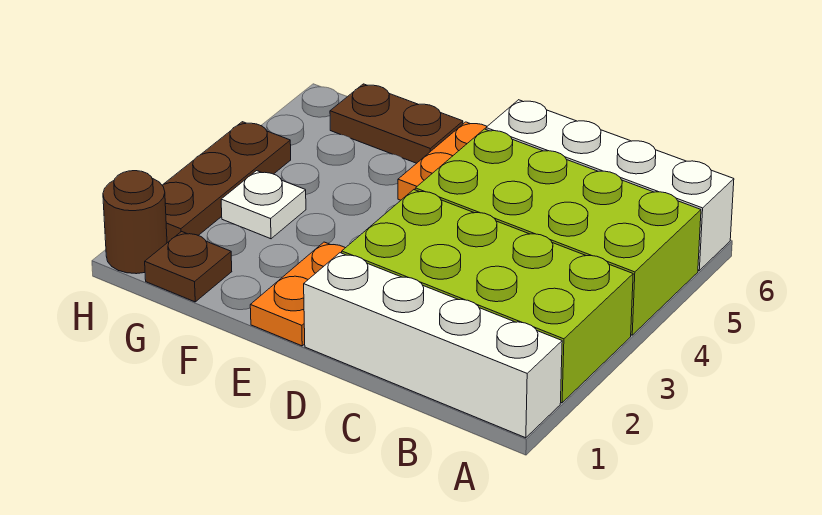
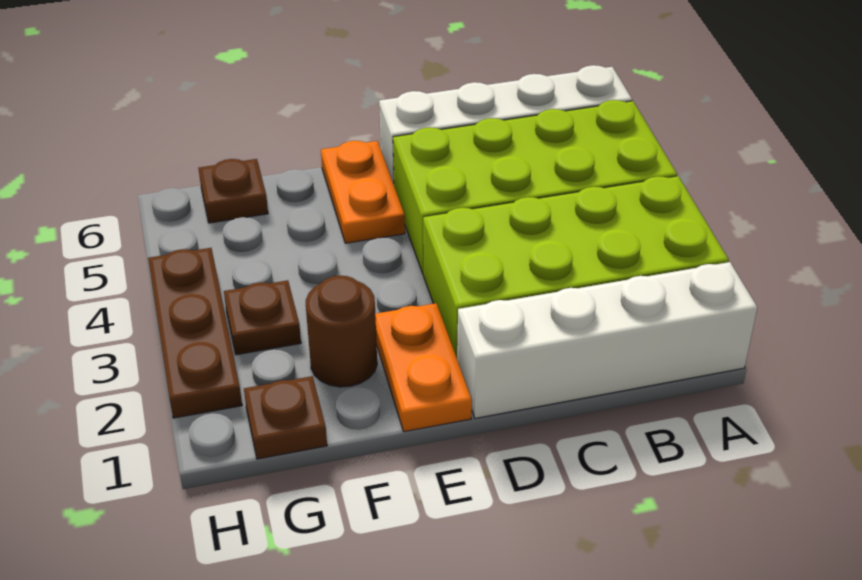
brown plate F6:G6 level 1 -> brown plate G6 level 1
white plate G3 level 1 -> brown plate G3 level 1
brown round brick H1 level 1 -> brown round brick F2 level 1

